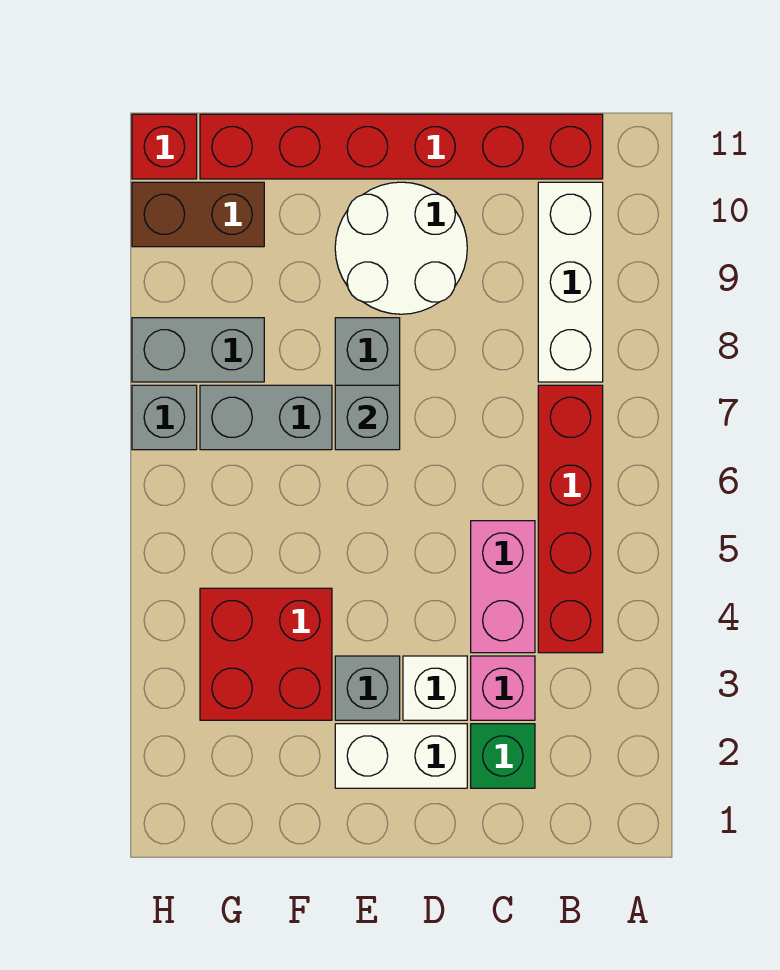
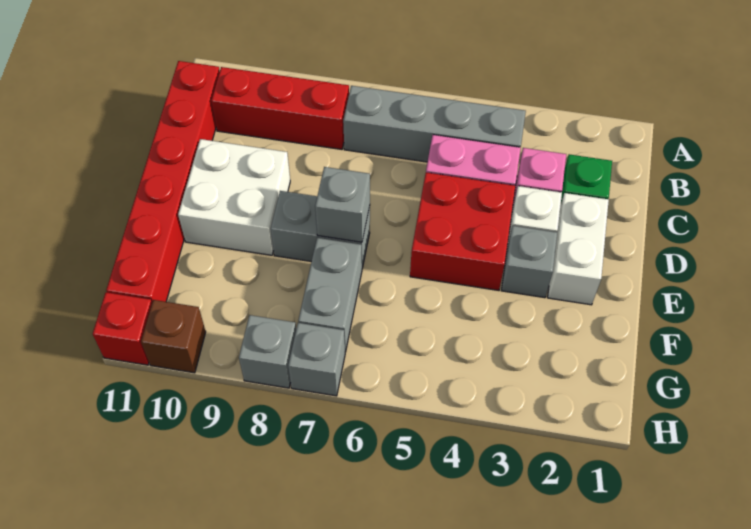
red brick B4:B7 level 1 -> grey brick B4:B7 level 1
white brick B8:B10 level 1 -> red brick B8:B10 level 1
white round brick D9:E10 level 1 -> white brick D9:E10 level 1
red brick F3:G4 level 1 -> red brick D4:E5 level 1
grey brick G8:H8 level 1 -> grey brick H8 level 1
brown brick G10:H10 level 1 -> brown brick H10 level 1

